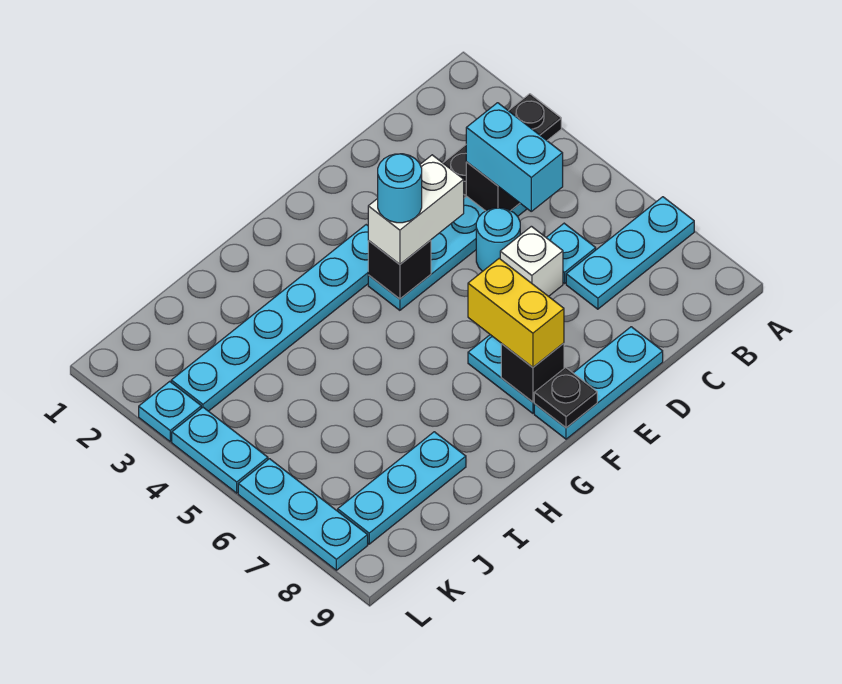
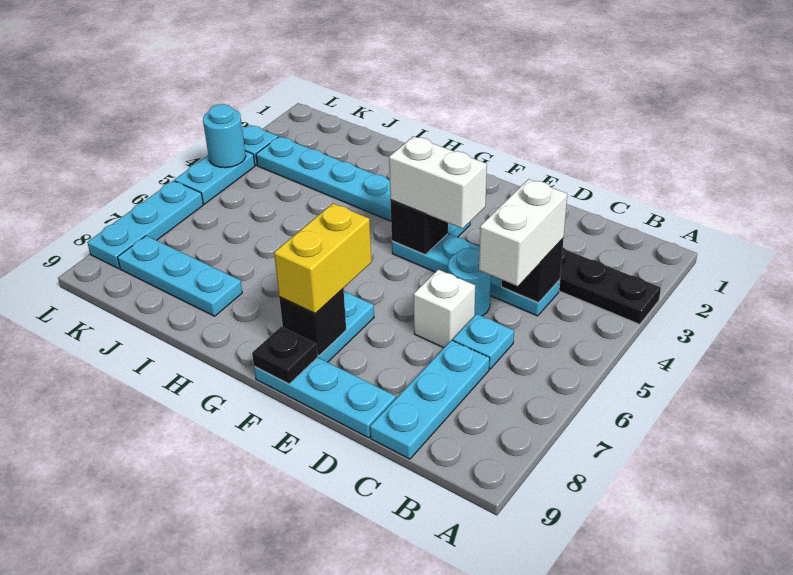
cyan plate A7:C7 level 1 -> cyan plate C7:C9 level 1
cyan brick C4:C5 level 3 -> white brick C4:C5 level 3
cyan round brick F4 level 4 -> cyan round brick L4 level 2

